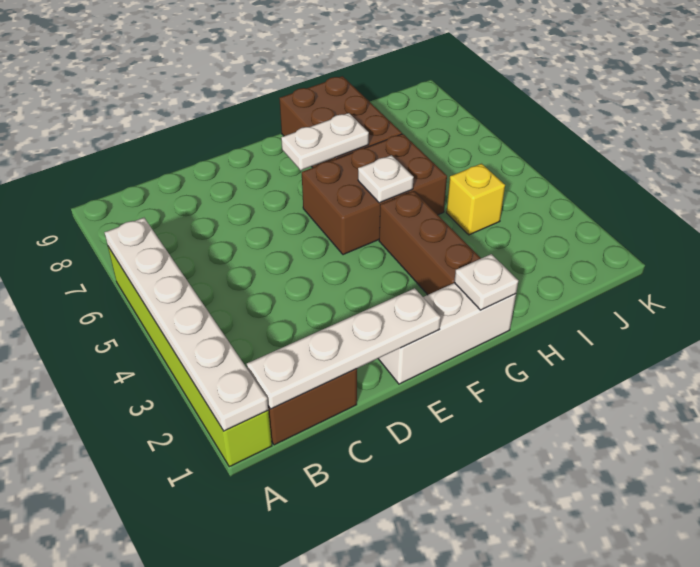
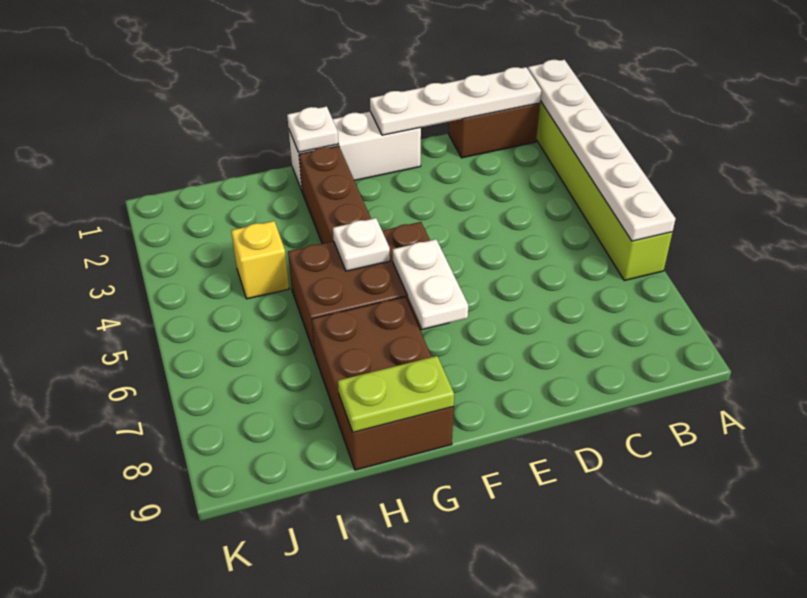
white plate F7:G7 level 2 -> white plate F6:F7 level 2
none -> lime plate G9:H9 level 2

